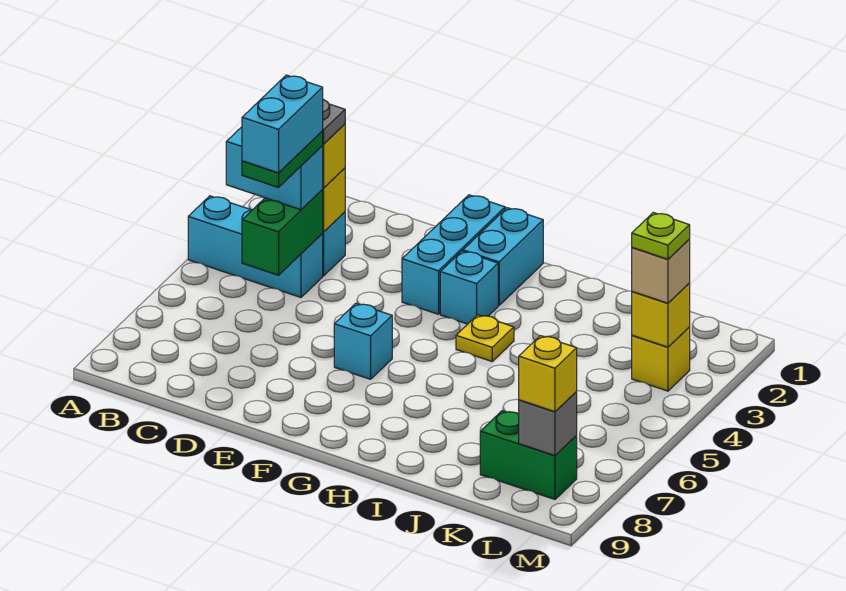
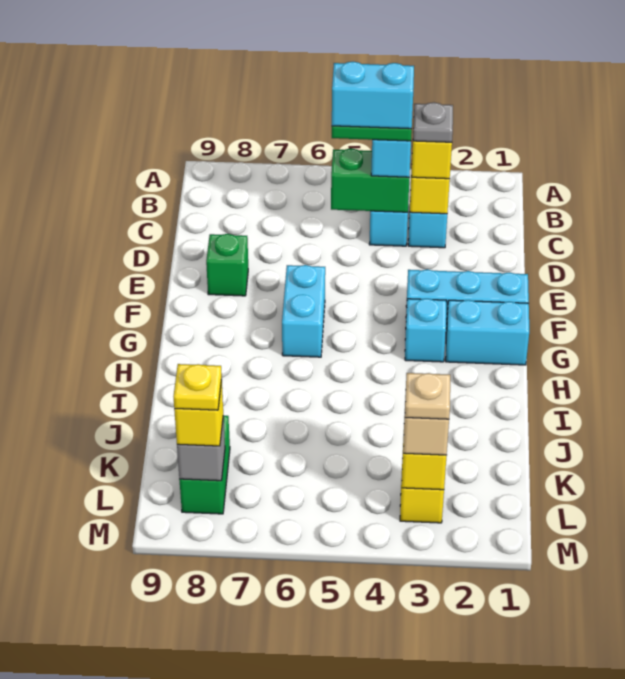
none -> green brick E8 level 1
cyan brick F6 level 1 -> cyan brick F6:G6 level 1
yellow plate H4 level 1 -> yellow plate L8 level 4
lime plate L3 level 4 -> tan plate L3 level 4

